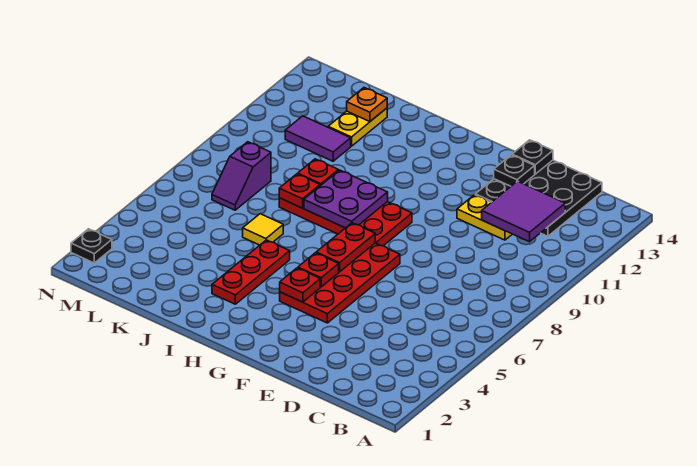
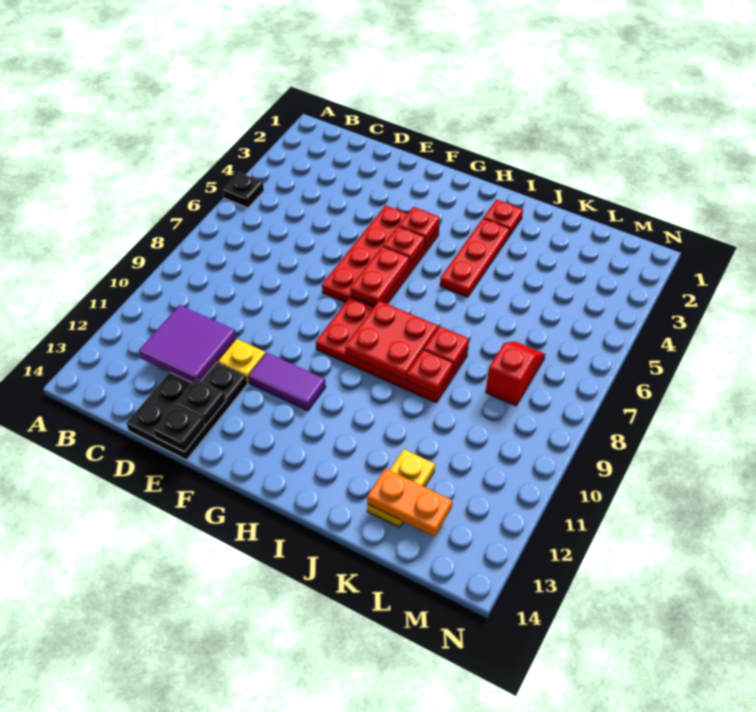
black plate C12:E14 level 1 -> black plate D12:E14 level 1
purple plate H8:I9 level 2 -> red plate H8:I9 level 2
none -> red plate I2 level 1
yellow tile J6 level 1 -> none
purple tile K11:L11 level 1 -> purple tile F11:G11 level 1
orange plate K13 level 2 -> orange plate K13:L13 level 2
purple slope L7:L8 level 1 top 8 -> red slope L7:L8 level 1 top 8
black plate N2 level 1 -> black plate A5 level 1

